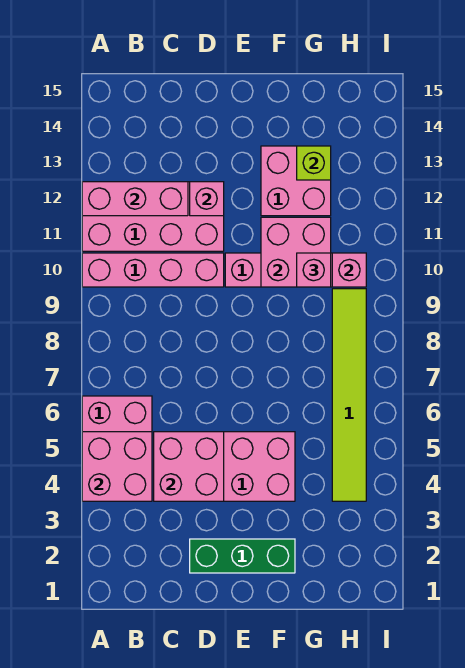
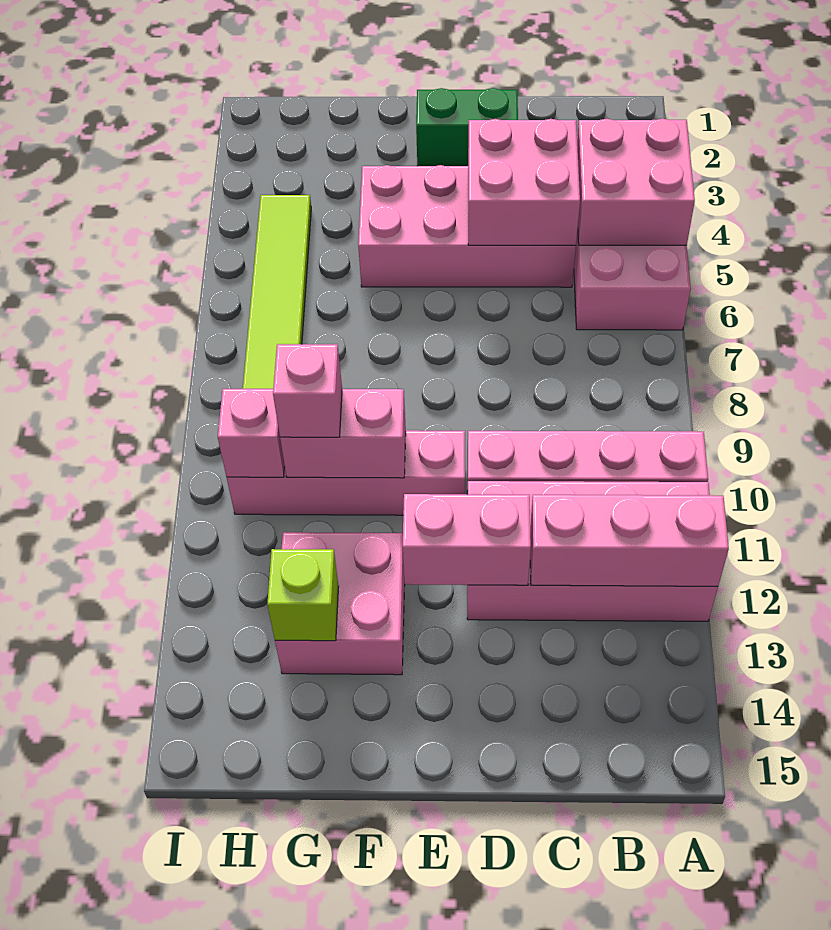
green brick D2:F2 level 1 -> green brick D2:E2 level 1
pink brick D12 level 2 -> pink brick D12:E12 level 2
pink brick F10:G11 level 2 -> pink brick F10:G10 level 2

